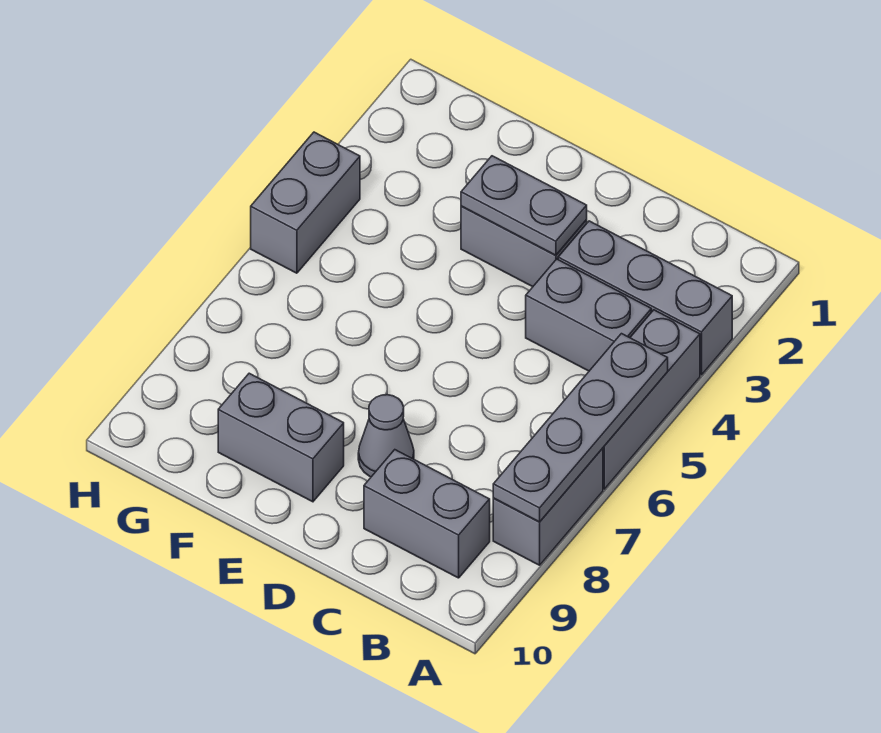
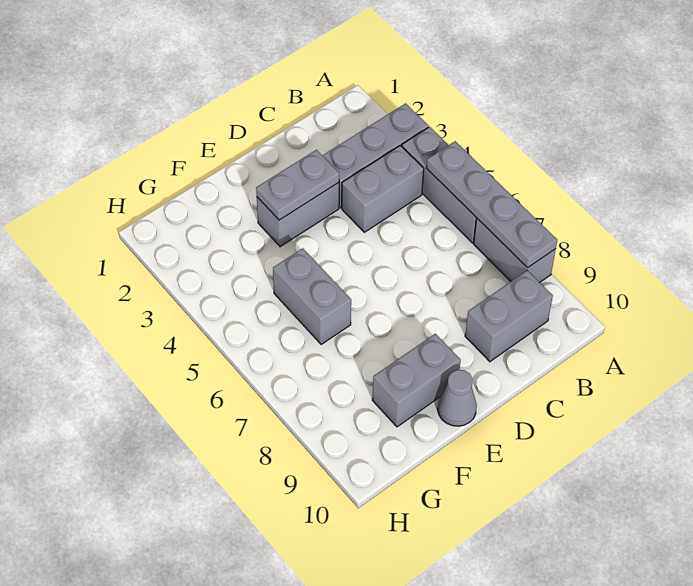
grey cone D8 level 1 -> grey cone E10 level 1
grey brick H4:H5 level 1 -> grey brick F5:F6 level 1

